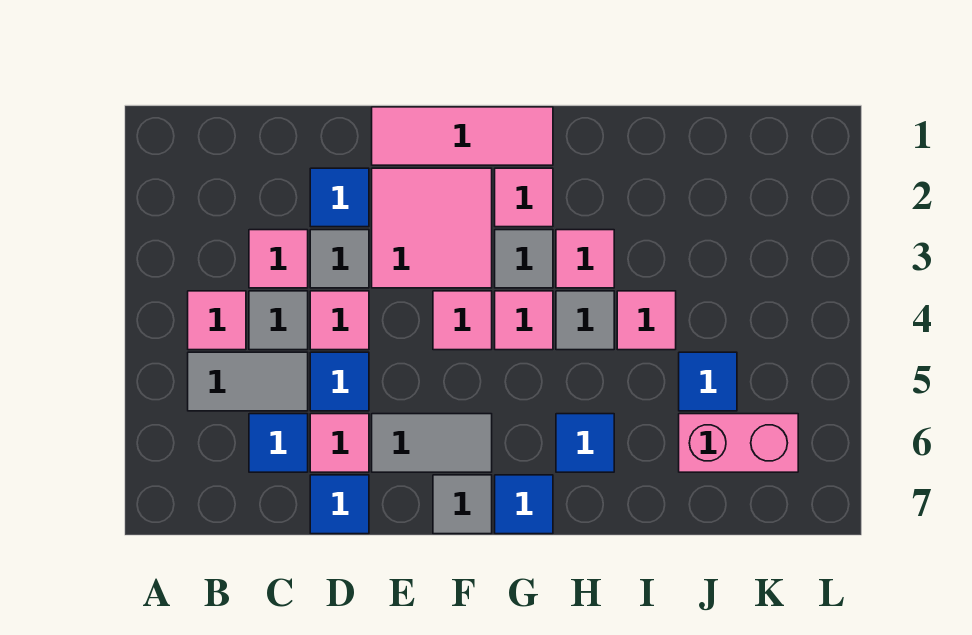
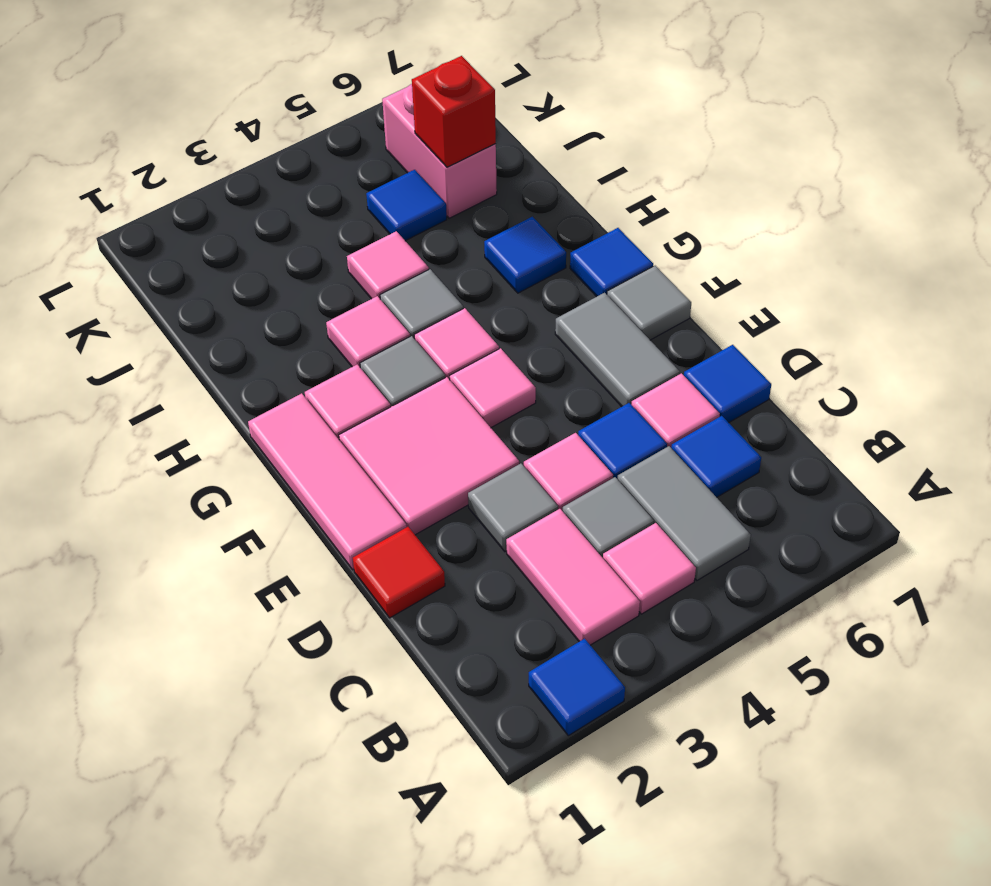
pink tile C3 level 1 -> pink tile B3:C3 level 1
none -> red tile D1 level 1
blue tile D2 level 1 -> blue tile A2 level 1
none -> red brick J6 level 2

